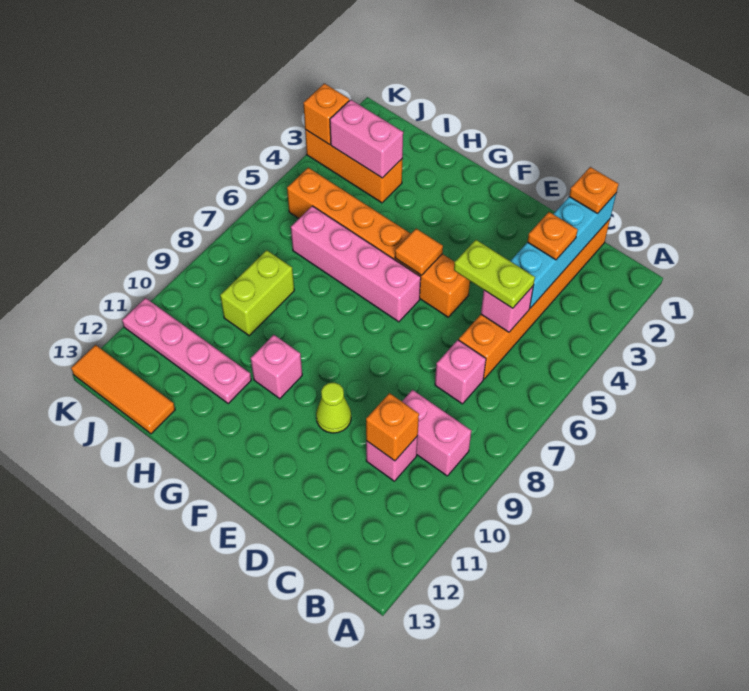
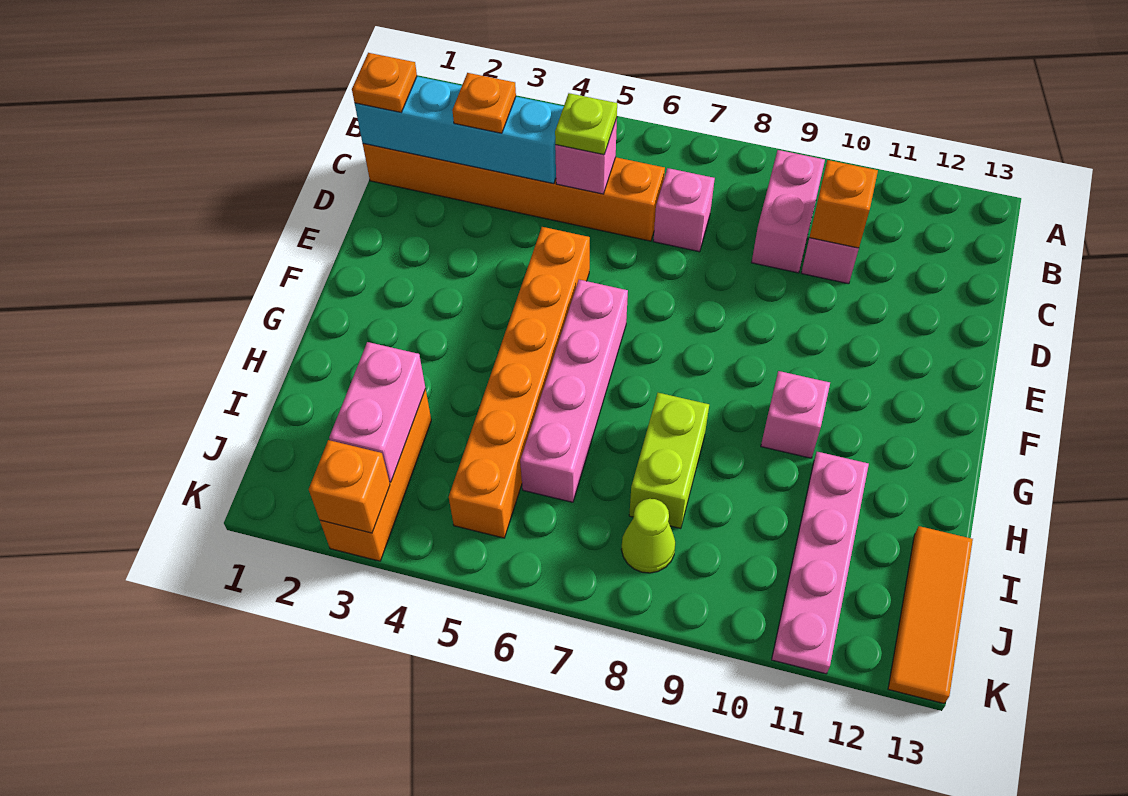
lime plate C5:D5 level 3 -> lime plate C5 level 3
lime cone E10 level 1 -> lime cone J8 level 1
orange tile F5 level 2 -> none
lime brick I8:I9 level 1 -> lime brick H8:I8 level 1

